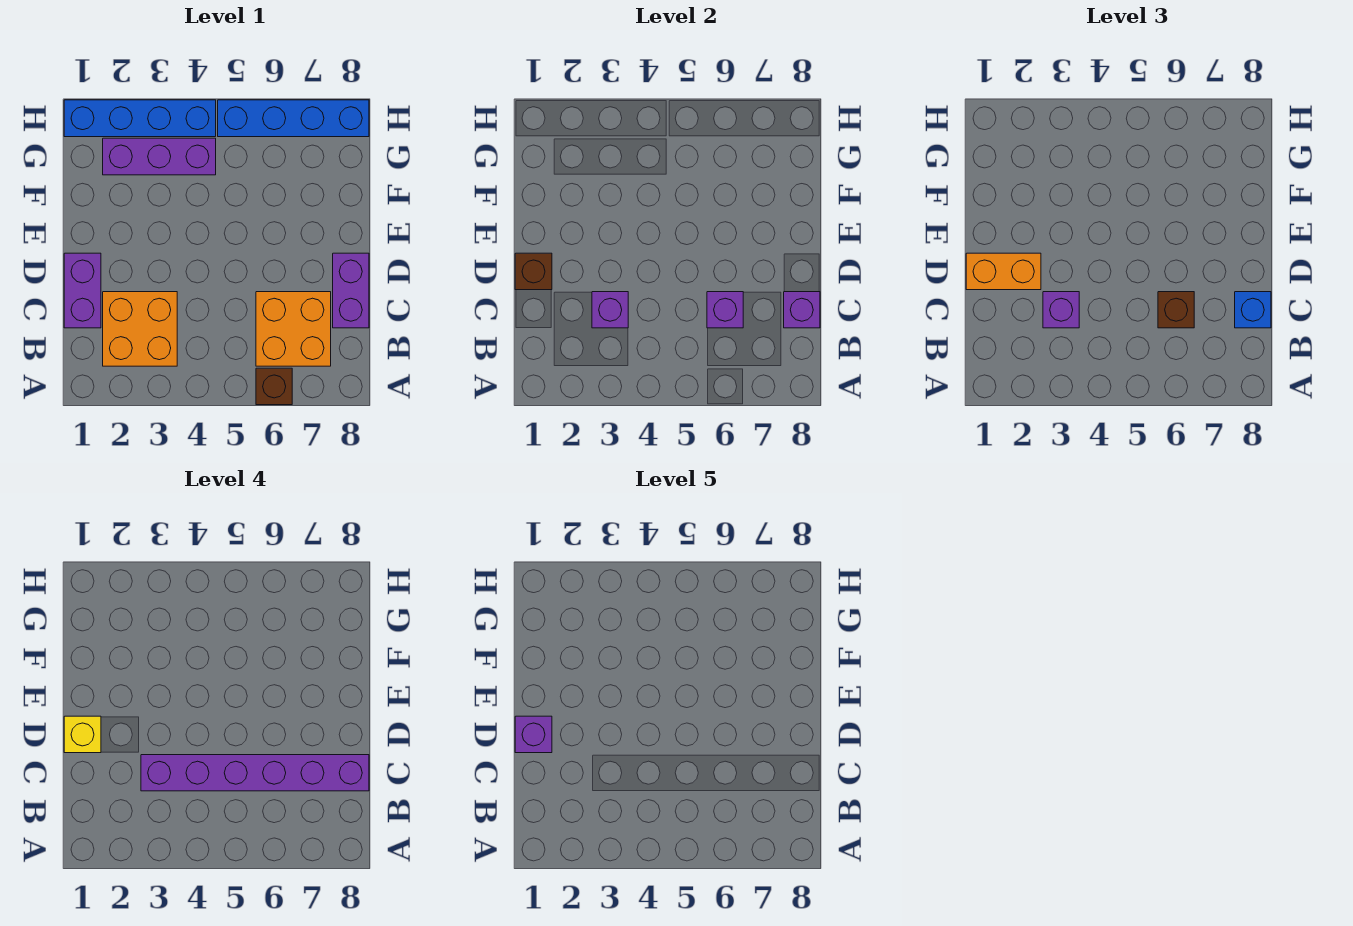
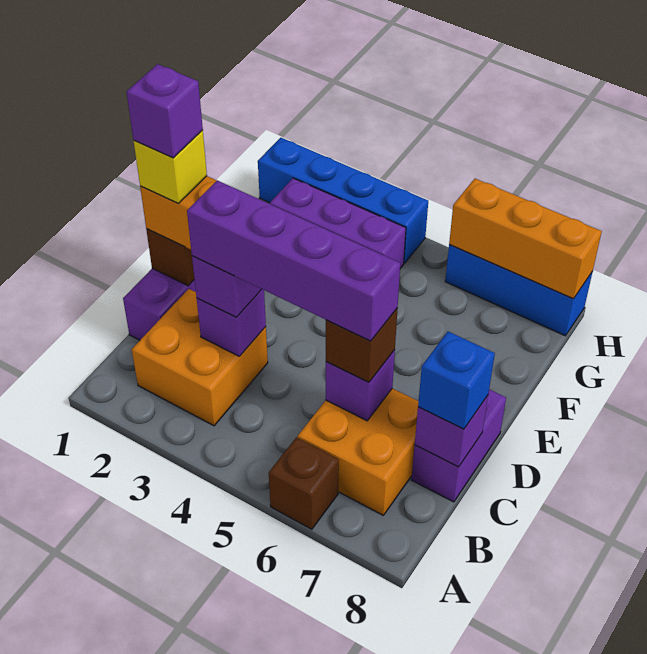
purple brick C3:C8 level 4 -> purple brick C3:C6 level 4
blue brick H5:H8 level 1 -> blue brick H6:H8 level 1
none -> orange brick H6:H8 level 2

